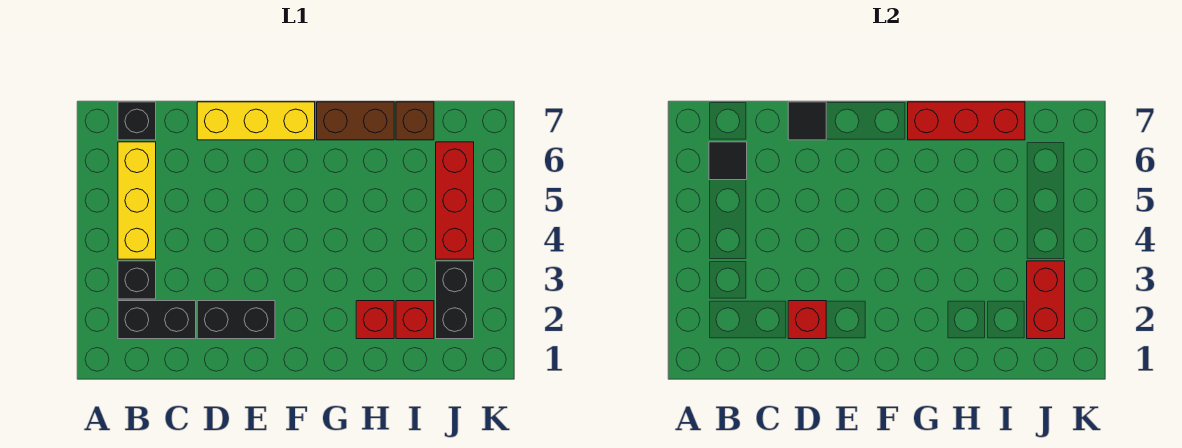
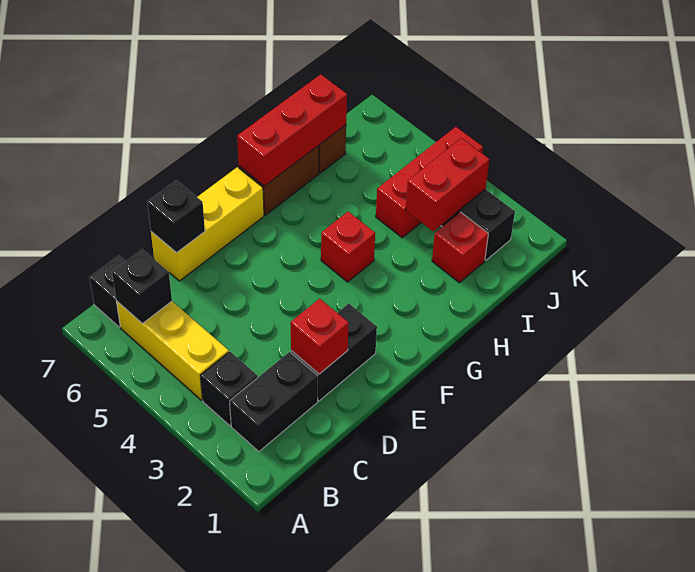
black tile B6 level 2 -> black brick B6 level 2
black tile D7 level 2 -> black brick D7 level 2
red brick H2 level 1 -> red brick G4 level 1
red brick J2:J3 level 2 -> red brick I3:J3 level 2
red brick J4:J6 level 1 -> red brick I4:K4 level 1

